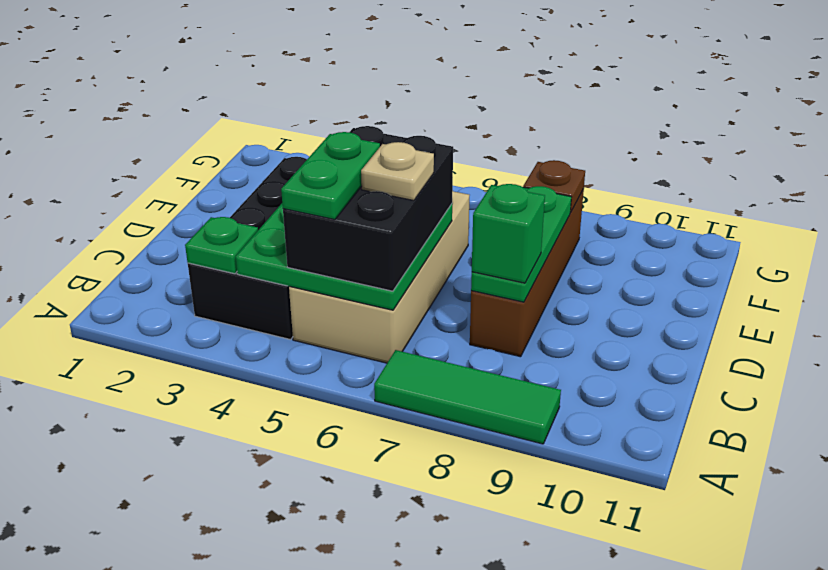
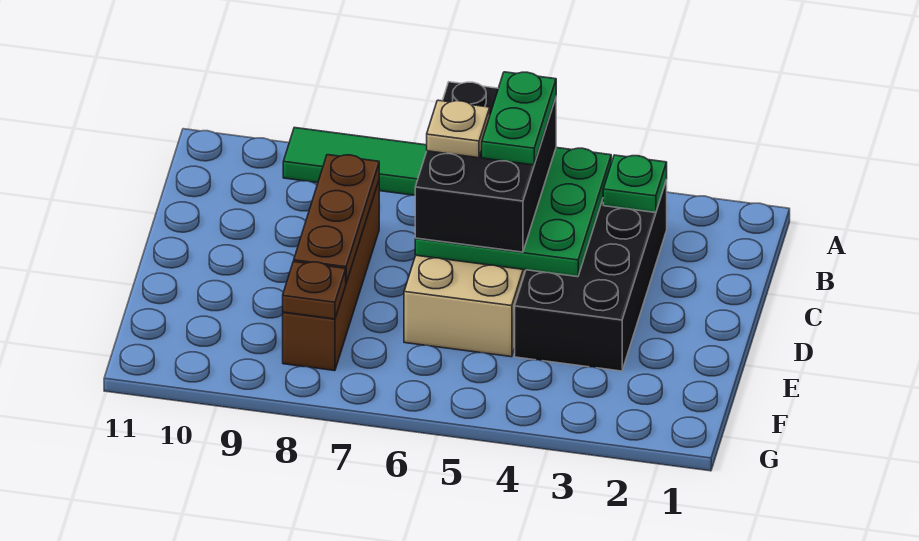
green plate C8:E8 level 2 -> brown plate C8:E8 level 2
green brick C8 level 3 -> none

